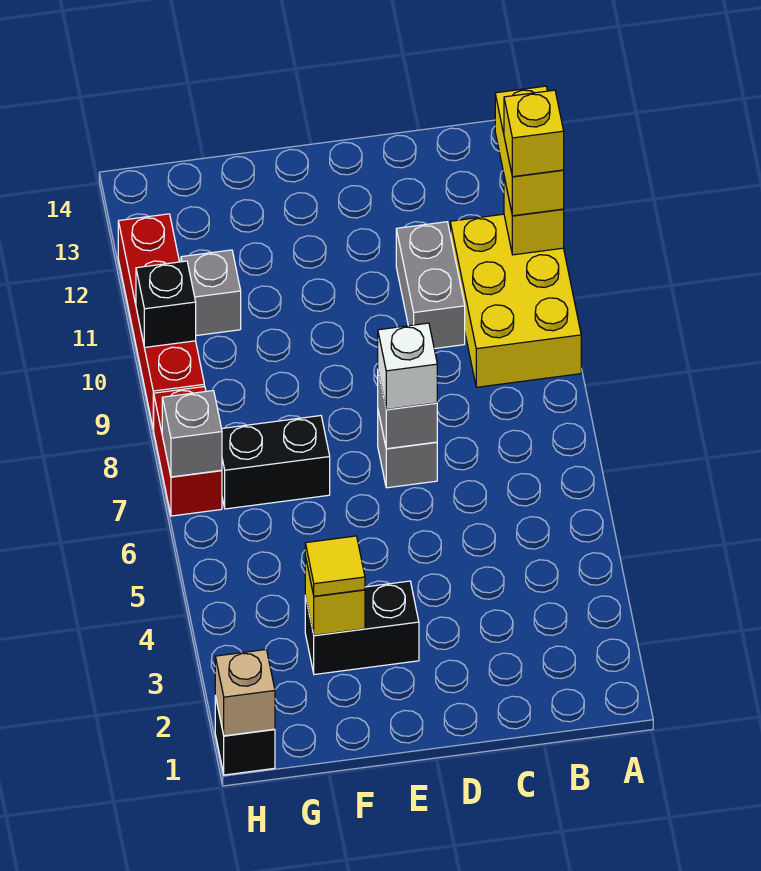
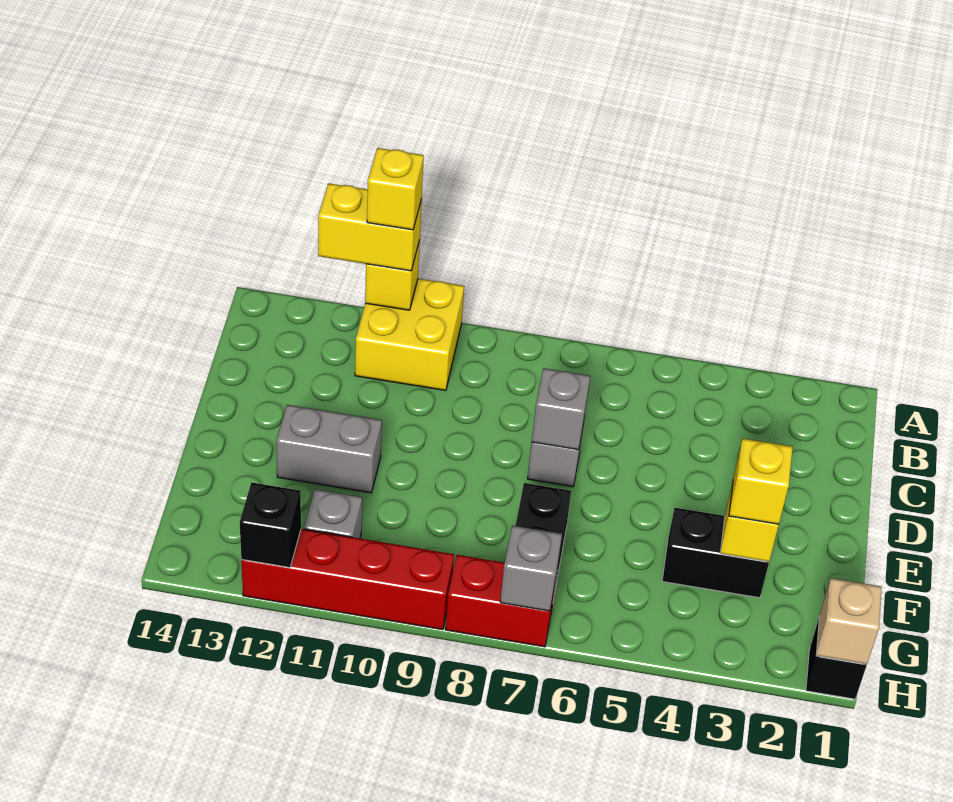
yellow brick A9:B11 level 1 -> yellow brick A10:B11 level 1
grey brick C10:C11 level 1 -> grey brick E11:E12 level 1
white brick D7 level 3 -> none
black brick E3:F3 level 1 -> black brick F3:F4 level 1
yellow tile F3 level 3 -> yellow brick F3 level 3
black brick H10 level 2 -> black brick H12 level 2

